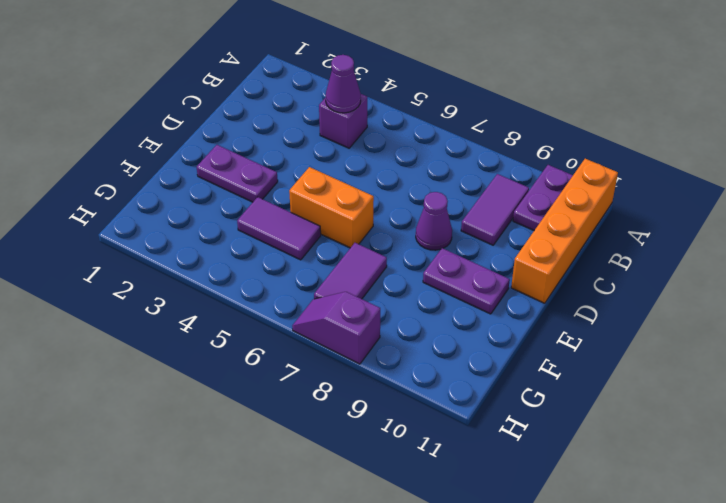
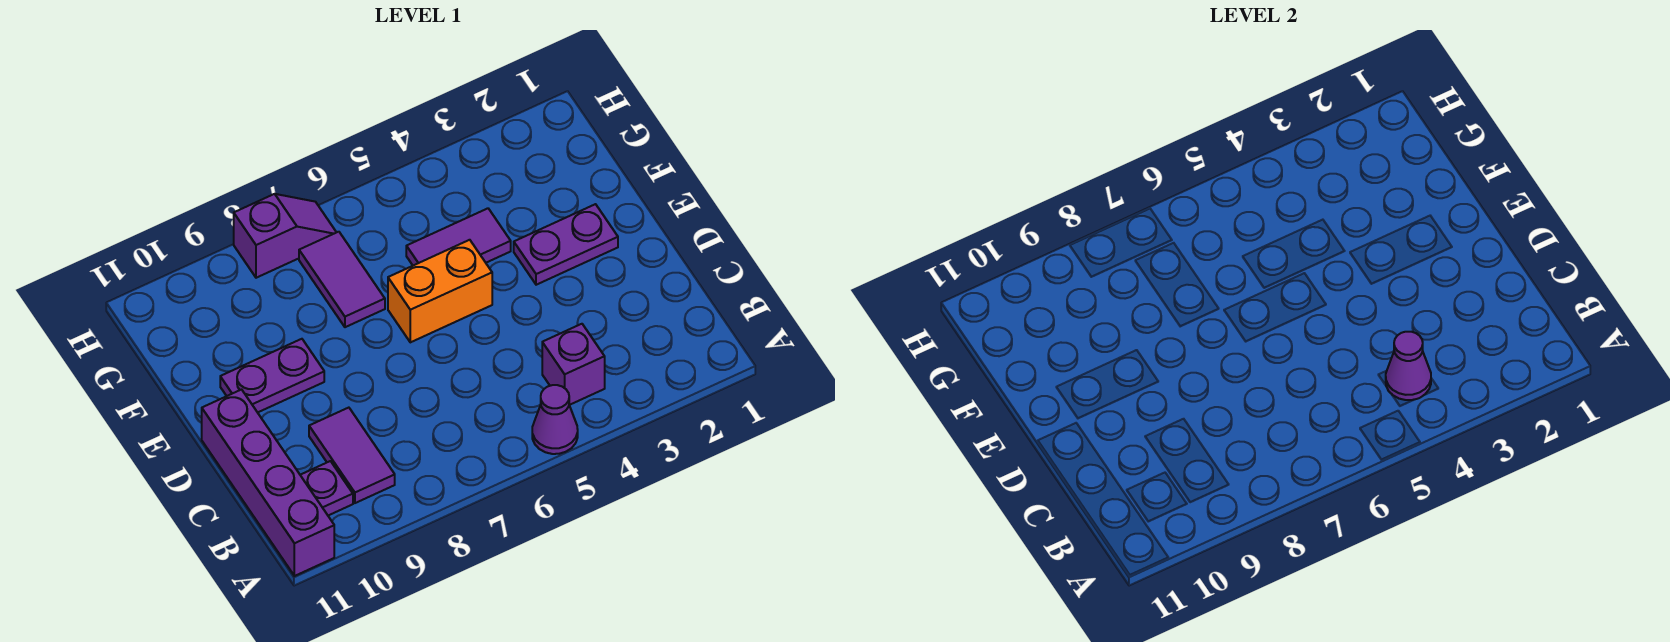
purple plate A10:B10 level 1 -> purple plate B10 level 1
orange brick A11:D11 level 1 -> purple brick A11:D11 level 1
purple cone D8 level 1 -> purple cone A5 level 1

